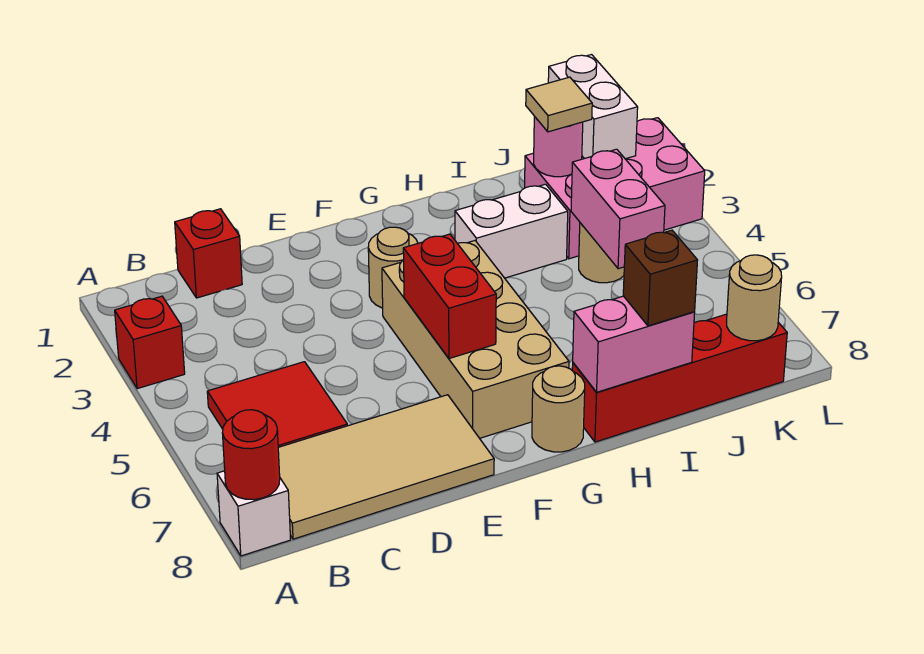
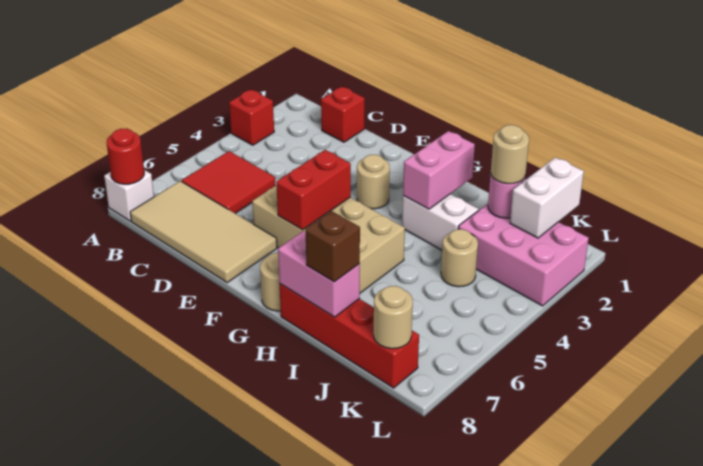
tan brick F4:G7 level 1 -> tan brick E5:H6 level 1
tan tile J2 level 3 -> tan round brick J2 level 3
pink brick J4:J5 level 2 -> pink brick H2:H3 level 2

